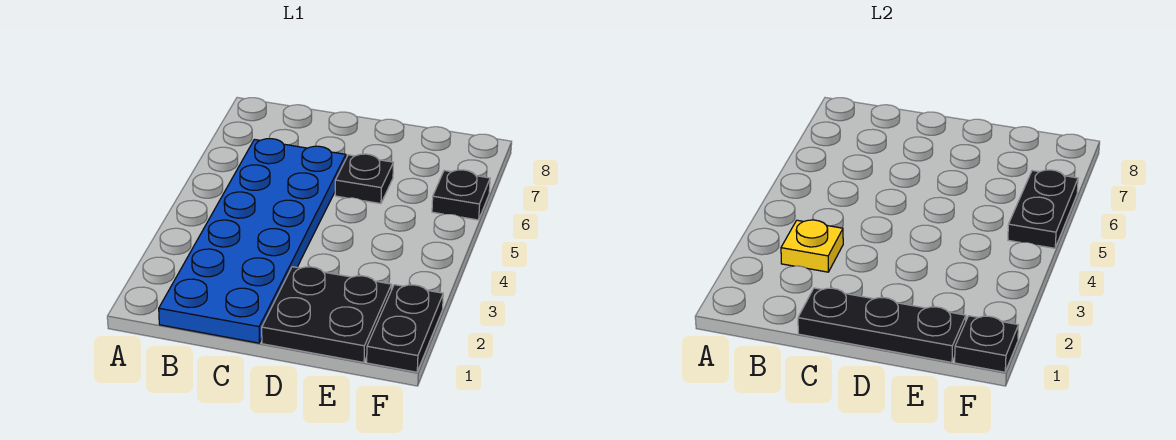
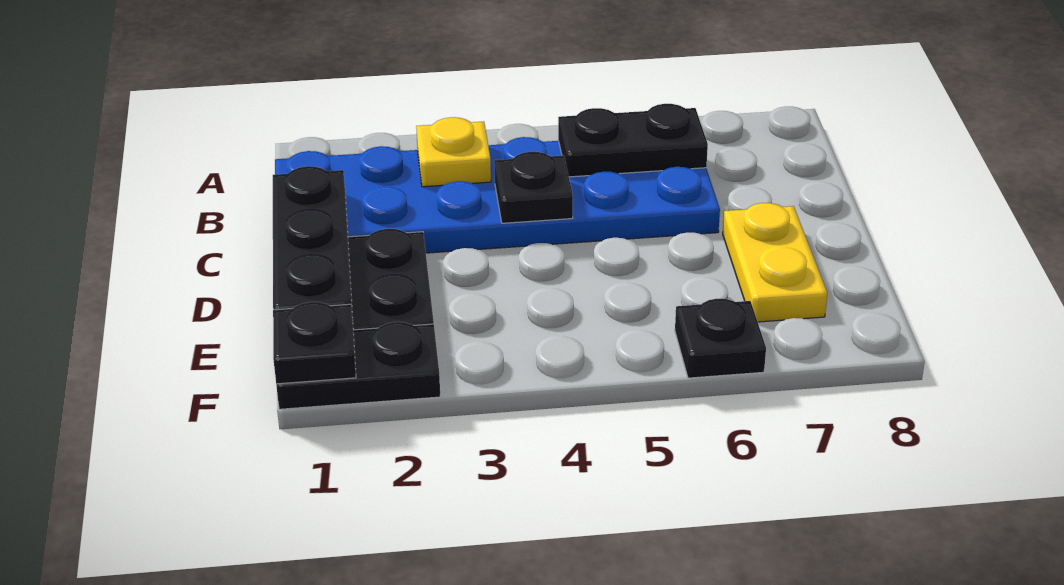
black plate D6 level 1 -> black plate C4 level 2
none -> yellow plate D7:E7 level 1
black plate F5:F6 level 2 -> black plate B5:B6 level 2

